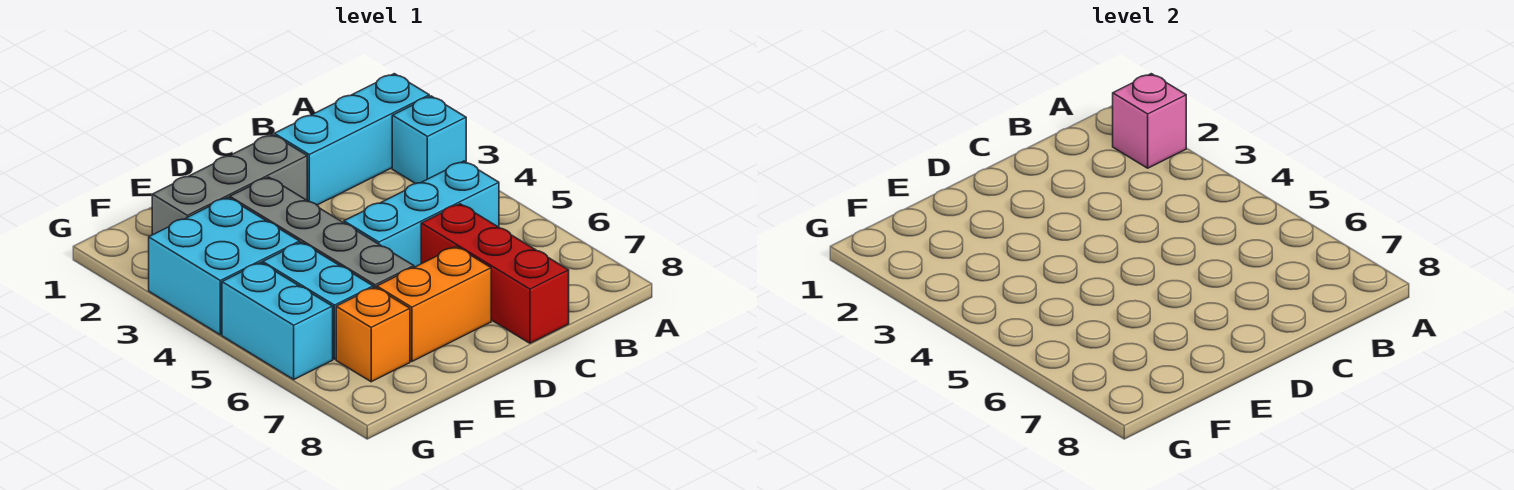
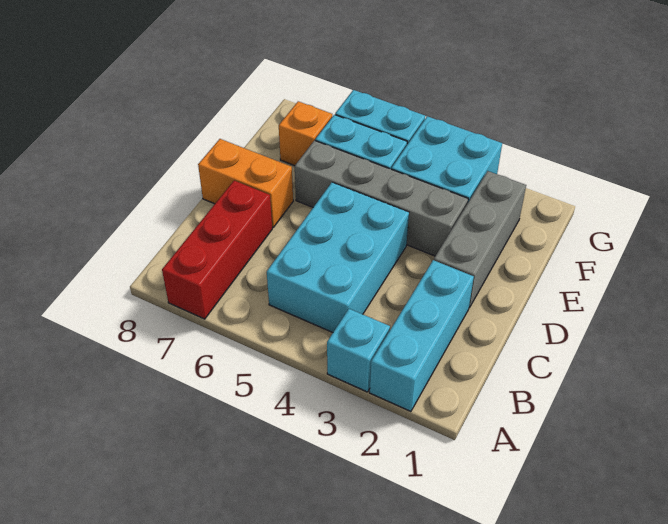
pink brick A2 level 2 -> none
cyan brick B5:D5 level 1 -> cyan brick B4:D5 level 1
red brick C6:C8 level 1 -> red brick A7:C7 level 1
orange brick D7:E7 level 1 -> orange brick D7:D8 level 1

